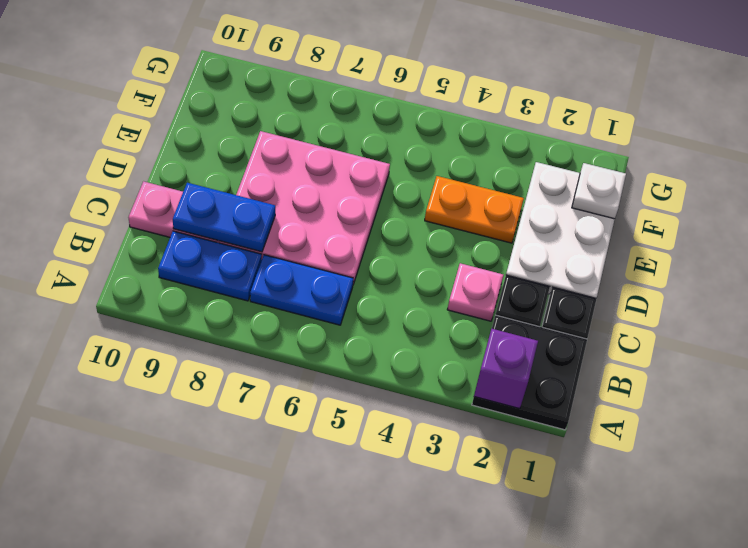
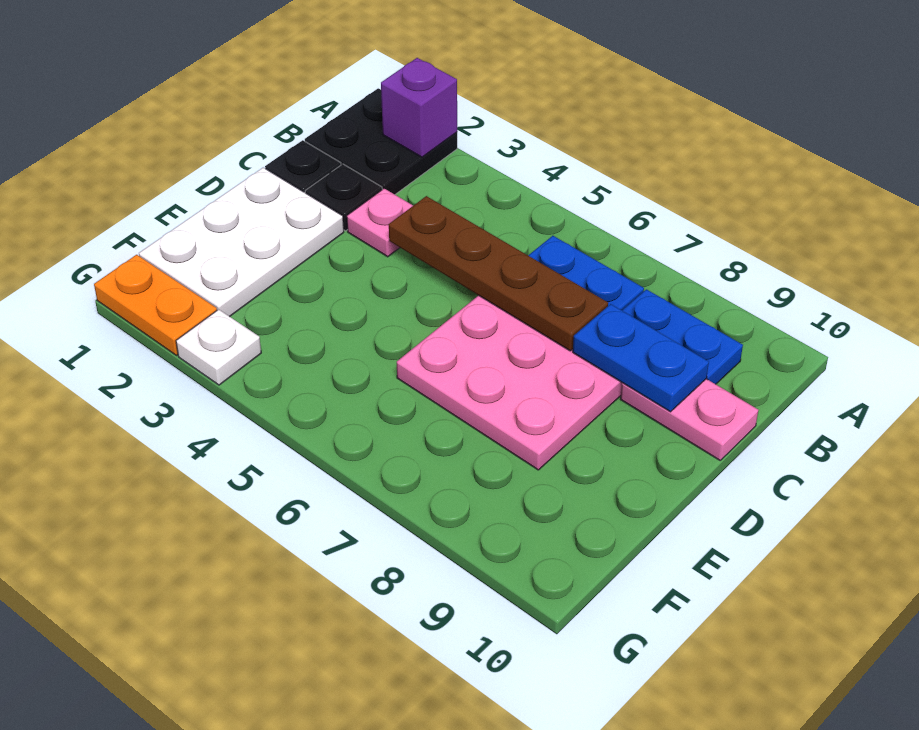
none -> brown plate C4:C7 level 2
orange plate E3:E4 level 1 -> orange plate G1:G2 level 1
white plate F1 level 2 -> white plate G3 level 1

